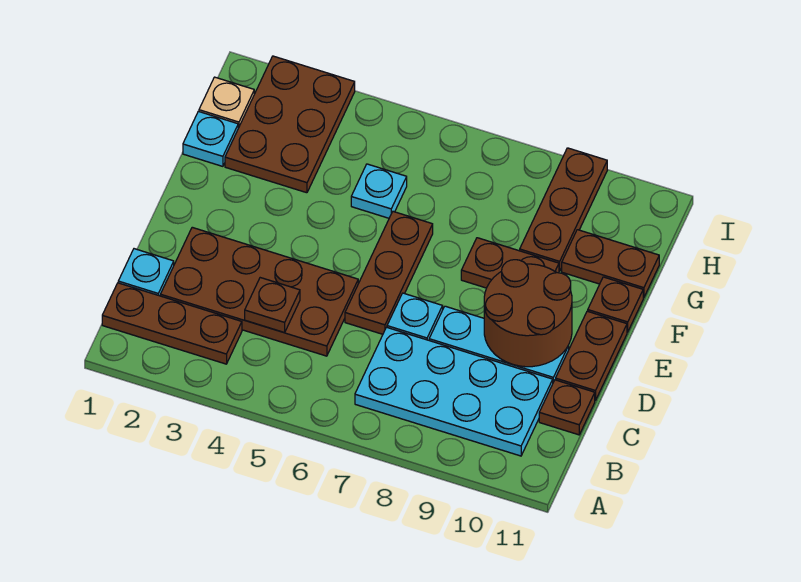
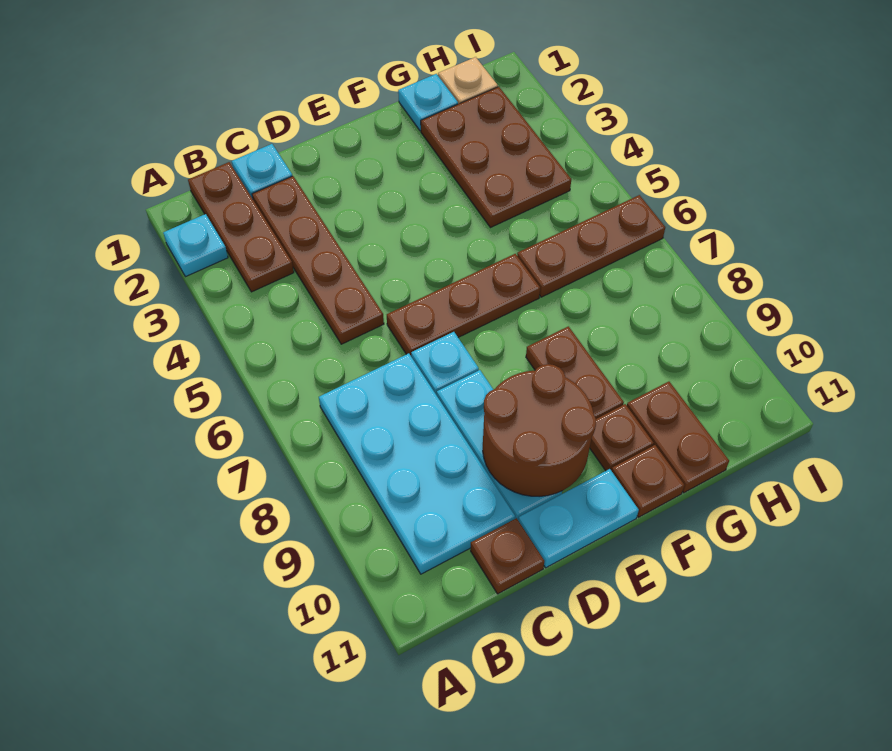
brown plate C2:D5 level 1 -> brown plate C2:C5 level 1
brown plate C4 level 2 -> brown plate F10 level 1
brown plate D11:E11 level 1 -> cyan plate D11:E11 level 1
brown plate G2:I3 level 1 -> brown plate G2:H4 level 1
cyan plate G5 level 1 -> cyan plate A2 level 1
brown plate G9:I9 level 1 -> brown plate G6:I6 level 1

